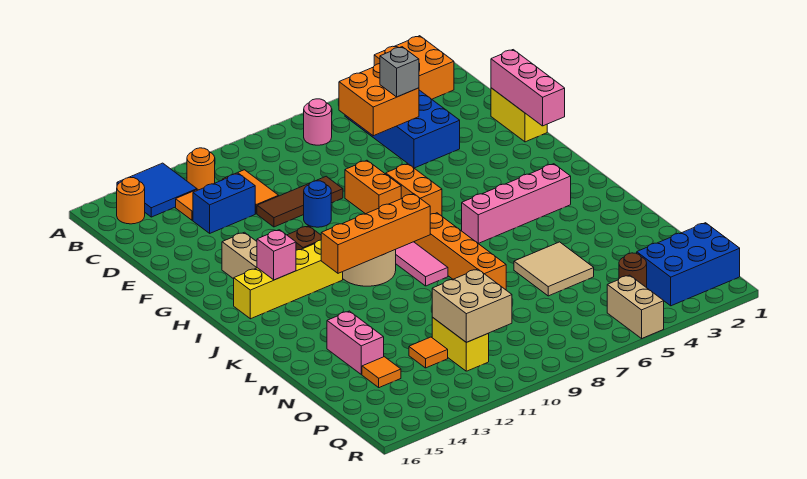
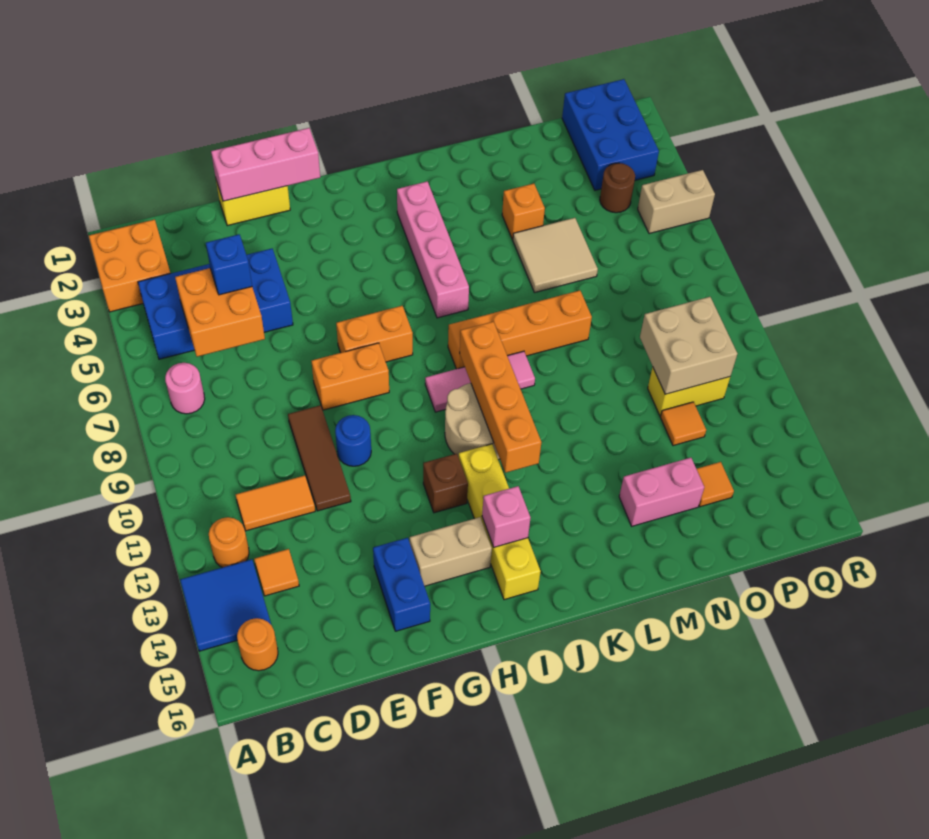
grey brick D5 level 3 -> blue brick D5 level 3
blue brick D12:D13 level 1 -> blue brick F14:F15 level 1
none -> orange brick M4 level 1

